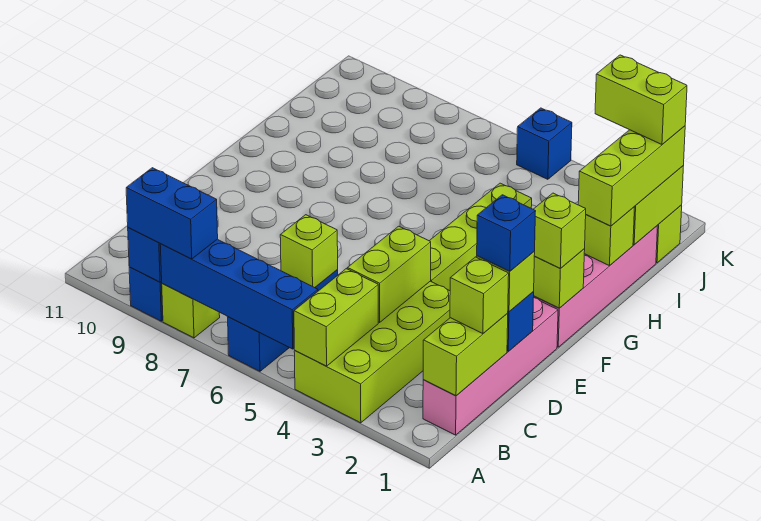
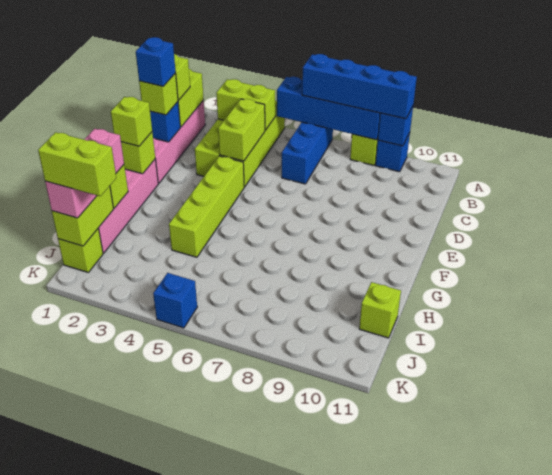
lime brick A4:B4 level 2 -> lime brick B3:B4 level 2
blue brick A8:A9 level 3 -> blue brick A6:A9 level 3
lime brick C6 level 2 -> lime brick I11 level 1
lime brick H1:J1 level 3 -> pink brick H1:J1 level 3

